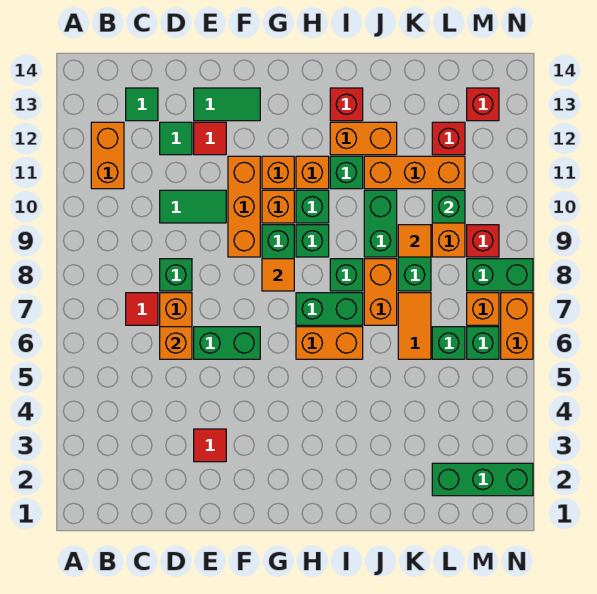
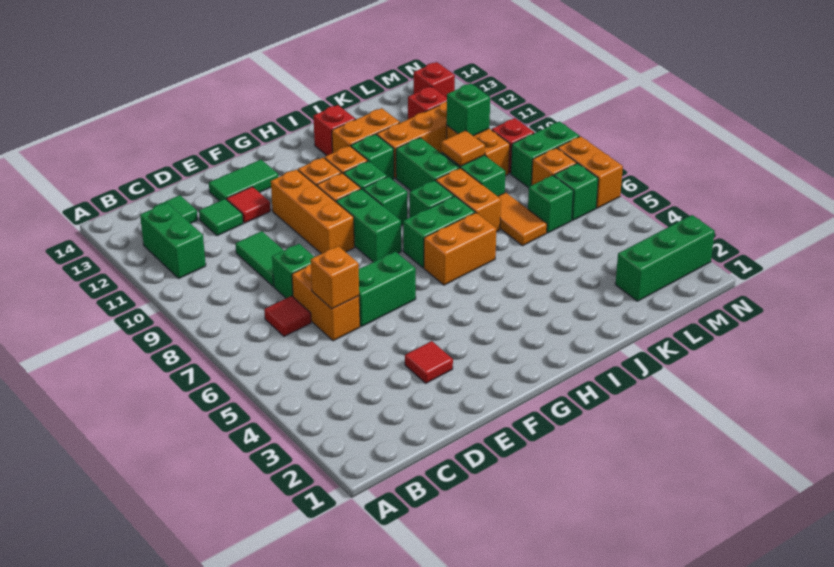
orange brick B11:B12 level 1 -> green brick B11:B12 level 1
green tile D10:E10 level 1 -> green tile D9:D10 level 1
orange tile G8 level 2 -> none

